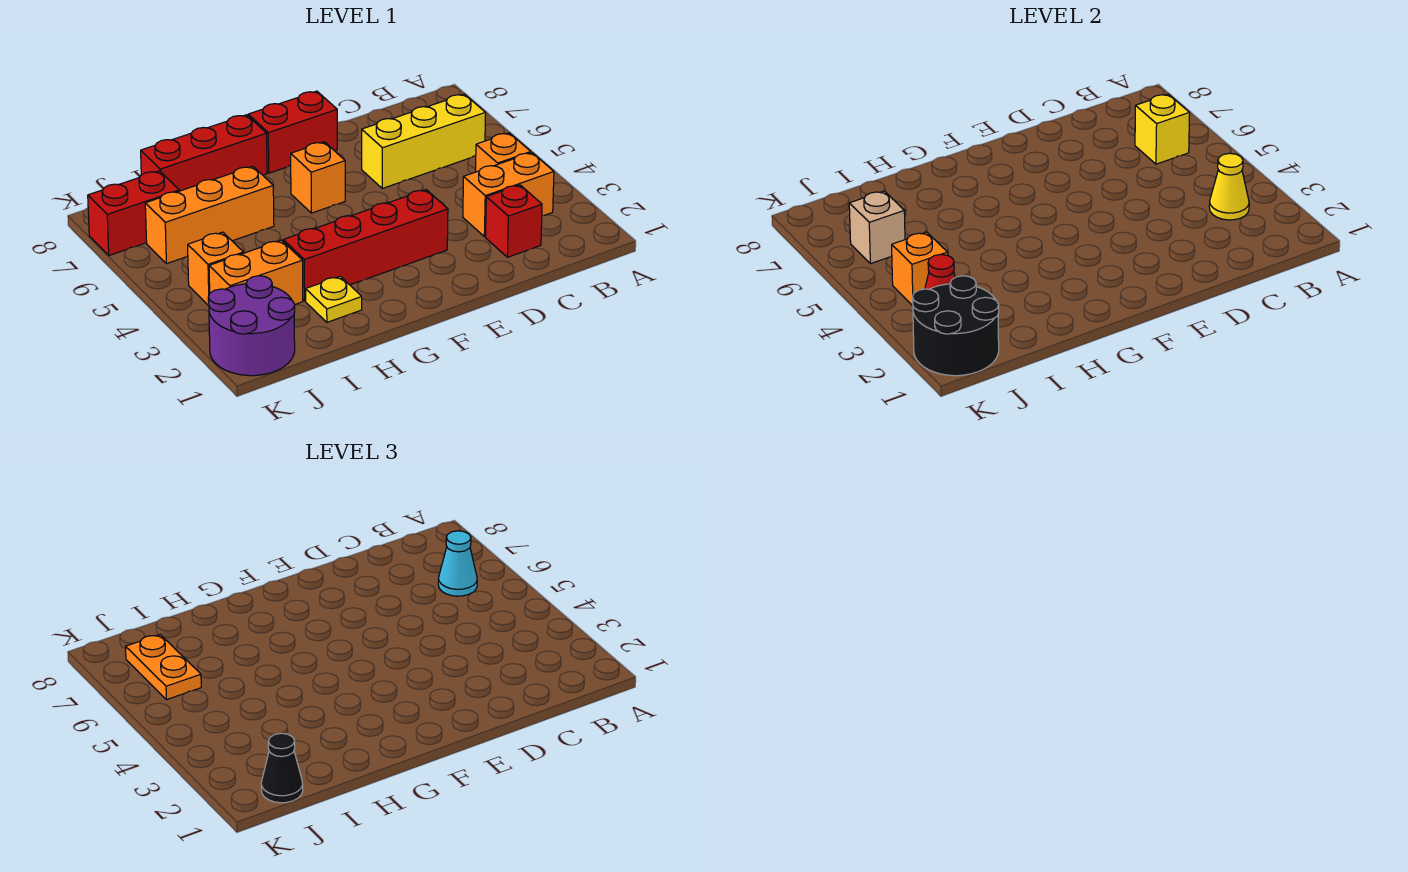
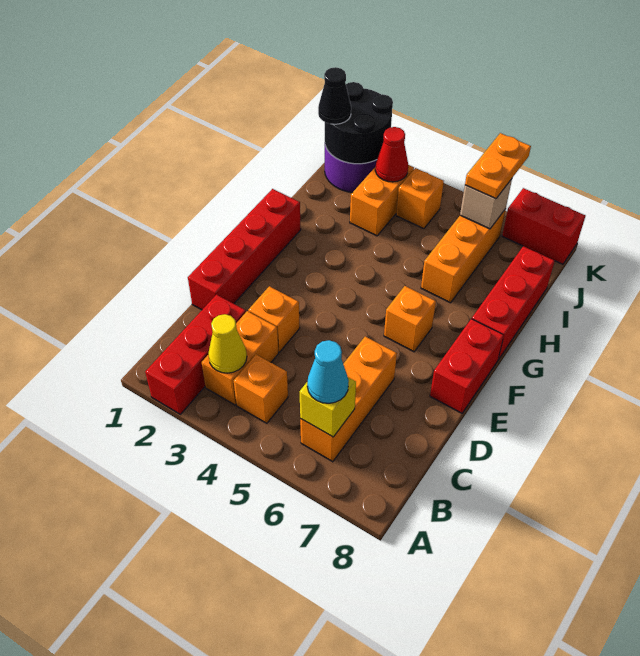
yellow brick B6:D6 level 1 -> orange brick B6:D6 level 1
red brick C2 level 1 -> red brick A2:C2 level 1
red brick E3:H3 level 1 -> red brick D1:G1 level 1
yellow plate H2 level 1 -> none
orange brick J4 level 2 -> orange brick D3 level 1
orange plate J6:J7 level 3 -> orange plate J6:K6 level 3
red brick J7:K7 level 1 -> red brick K7:K8 level 1

